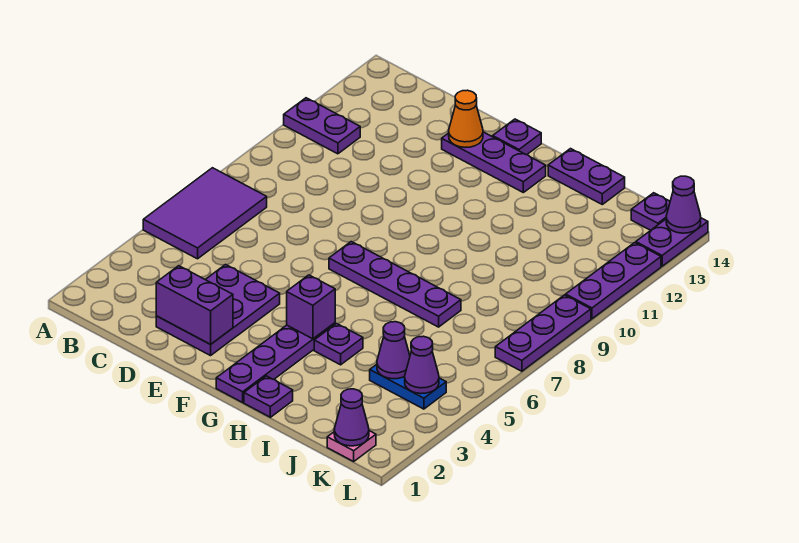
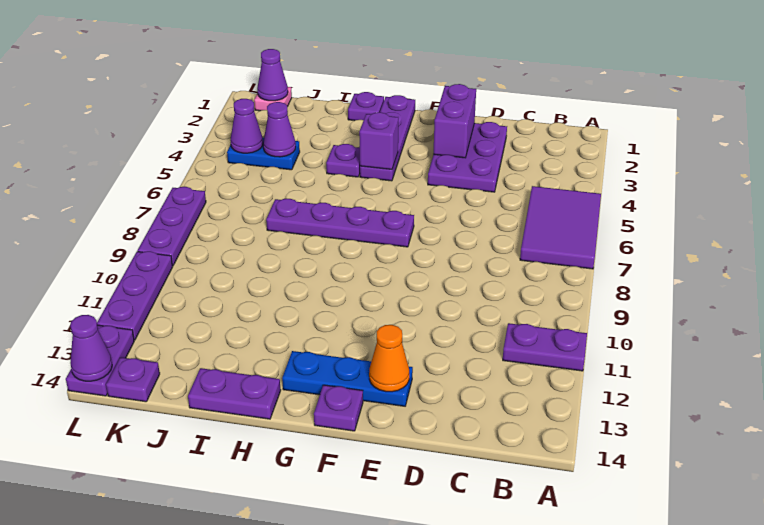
purple brick D2:E2 level 2 -> purple brick E2:E3 level 2
purple plate E13:G13 level 1 -> blue plate E13:G13 level 1

